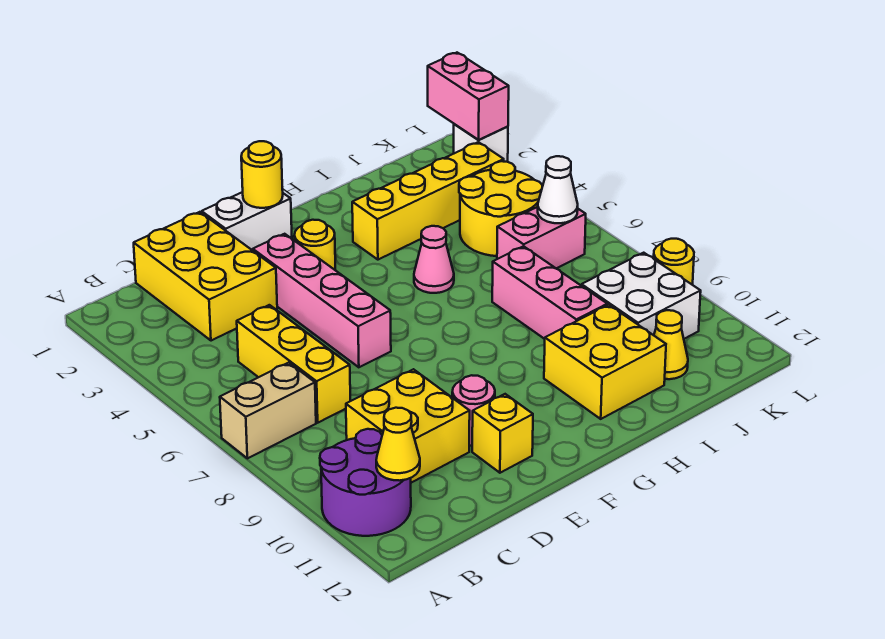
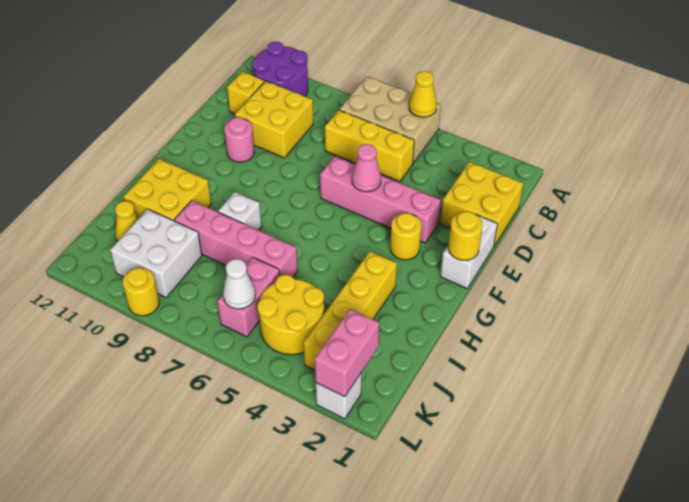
tan brick A7:B7 level 1 -> tan brick A5:B7 level 1
yellow cone B11 level 2 -> yellow cone A5 level 2
yellow brick C1:D3 level 1 -> yellow brick C1:D2 level 1
yellow brick E11 level 1 -> yellow brick C11 level 1
pink cone H5 level 1 -> pink cone E5 level 2
none -> white brick H8 level 1
pink brick I7:I9 level 1 -> pink brick I6:I9 level 1
pink brick L1:L2 level 2 -> pink brick K2:L2 level 2

